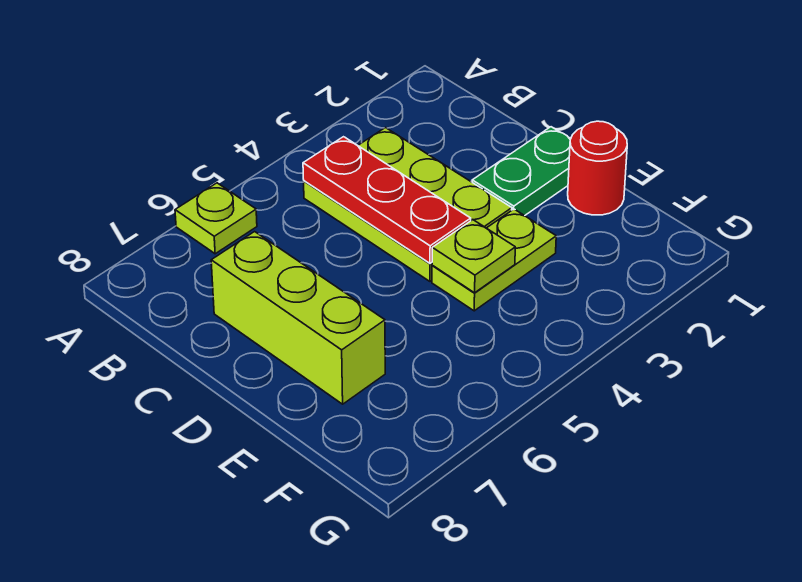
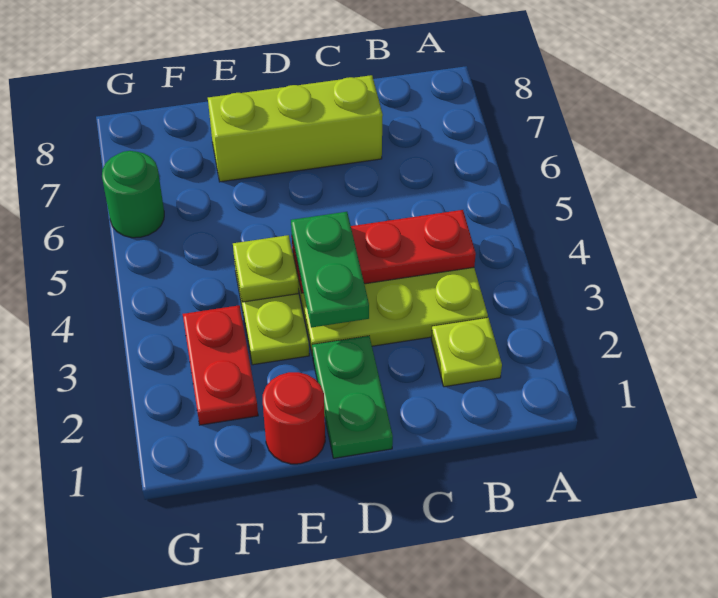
lime plate A6 level 1 -> lime plate B2 level 1
none -> green plate D3:D4 level 3
none -> red plate F2:F3 level 1
none -> green round brick G6 level 1

